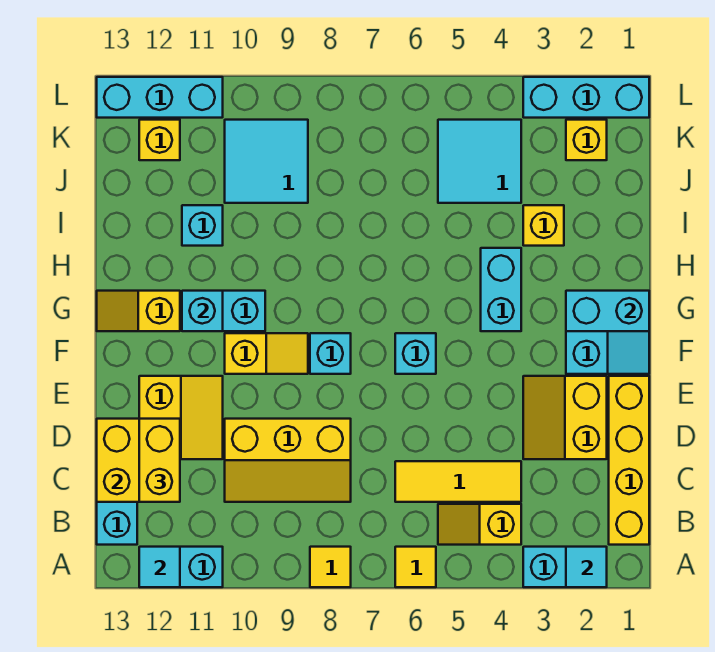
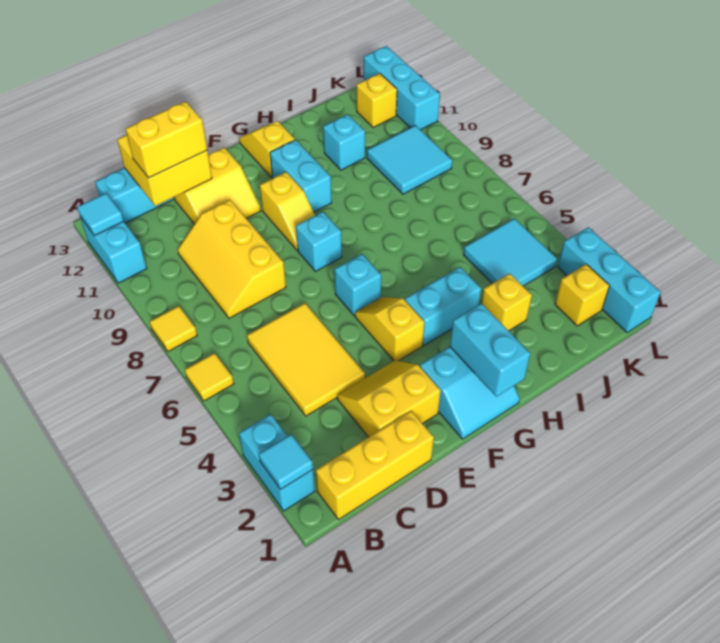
yellow brick B1:E1 level 1 -> yellow brick B1:D1 level 1
yellow slope B4:B5 level 1 top 4 -> yellow slope F4:F5 level 1 top 4
yellow tile C4:C6 level 1 -> yellow tile C4:D6 level 1
cyan brick G11 level 2 -> none

